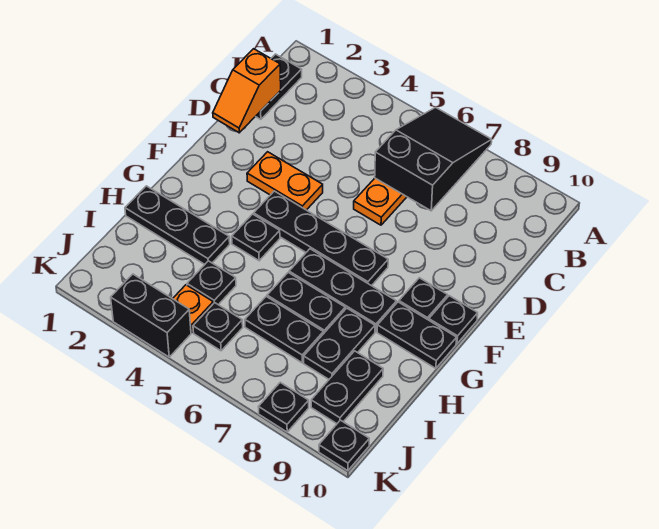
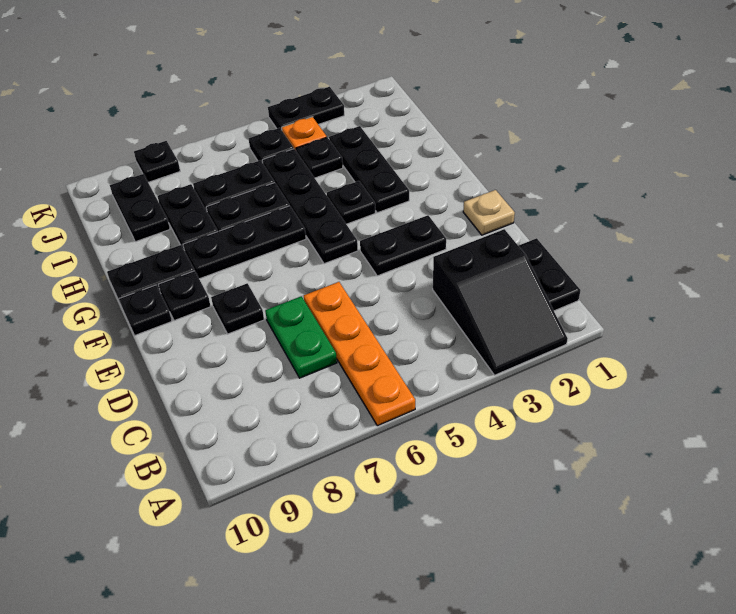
black slope A6:C7 level 2 top C -> black slope A2:C3 level 1 top C
orange slope C1:D1 level 2 top C -> none
none -> green plate C7:D7 level 1
none -> tan plate E1 level 1
orange plate E3:E4 level 1 -> black plate E3:E4 level 1
black plate F4:F7 level 1 -> black plate F5:I5 level 1
black plate H1:H3 level 1 -> black plate G3:I3 level 1
black brick K3:K4 level 1 -> black plate K3:K4 level 1
black plate K10 level 1 -> black plate E8 level 1

